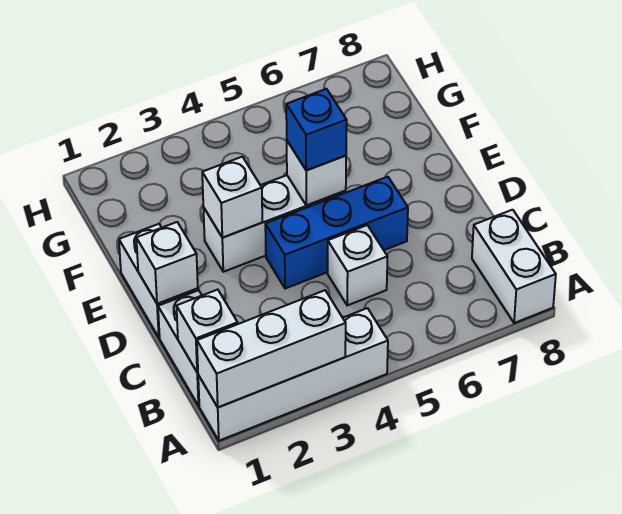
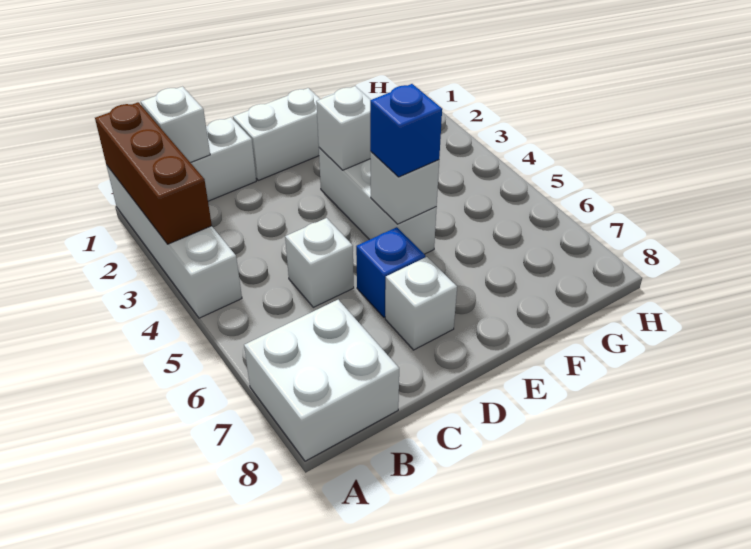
white brick A1:A3 level 2 -> brown brick A1:A3 level 2
white brick A8:B8 level 1 -> white brick A7:B8 level 1
white brick D1 level 2 -> white brick D7 level 1
blue brick D4:D6 level 1 -> blue brick D6 level 1

